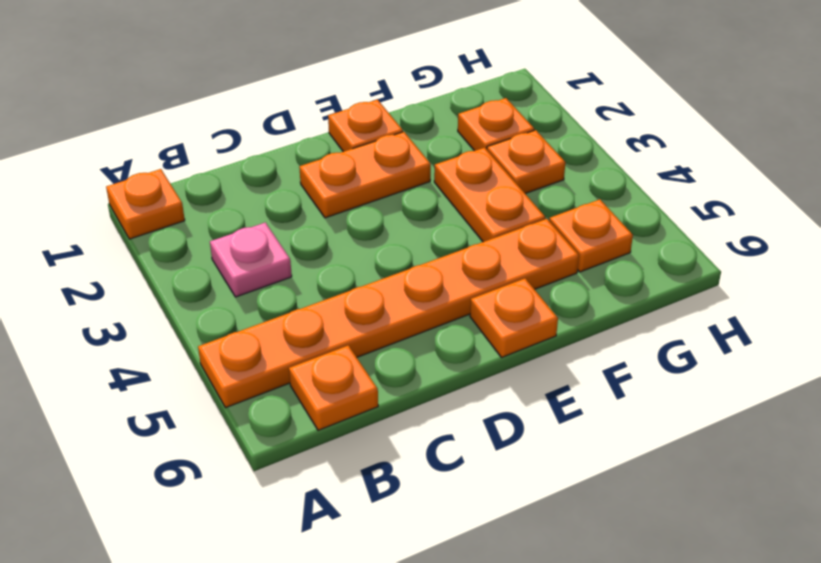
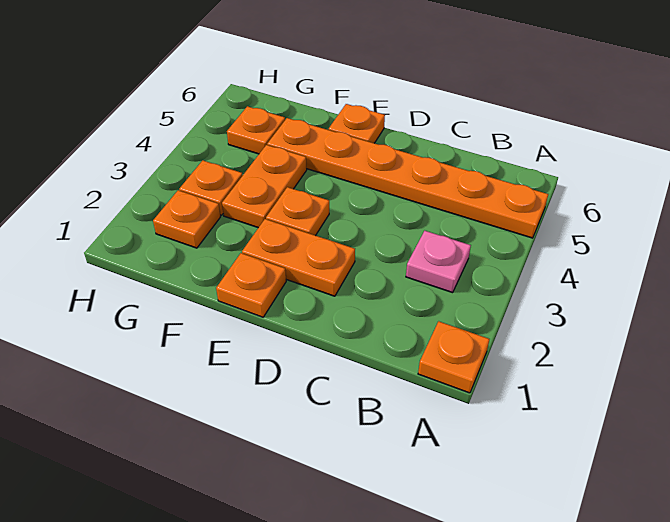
orange plate B6 level 1 -> orange plate E3 level 1

